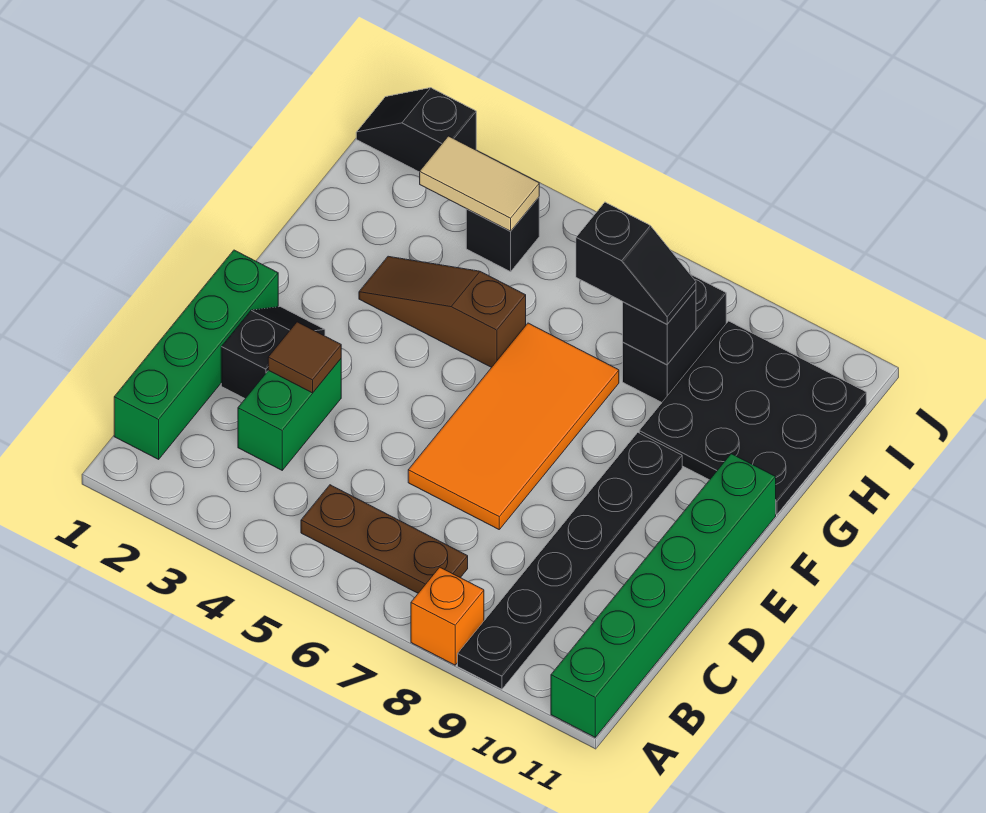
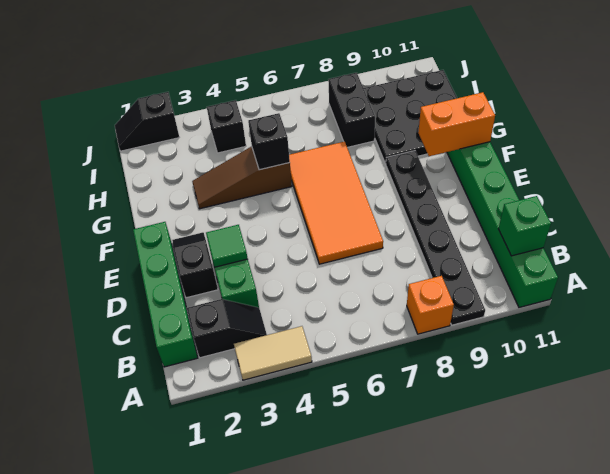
brown plate B5:B7 level 1 -> none
none -> green brick B11 level 2
brown tile D3 level 2 -> green tile D3 level 2
none -> orange brick F10:F11 level 2
black slope H7:H8 level 3 top 7 -> black slope B2:B3 level 1 top 2
black brick H8 level 2 -> black brick G5 level 2
tan tile I3:I4 level 2 -> tan tile A3:A4 level 1

